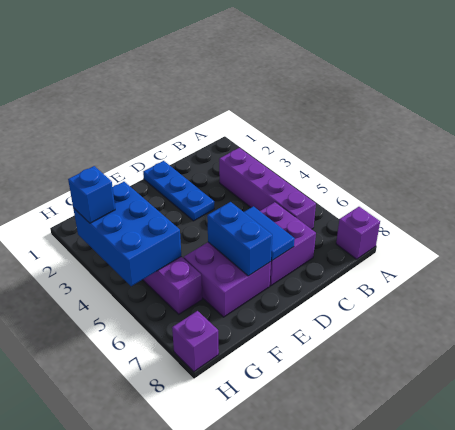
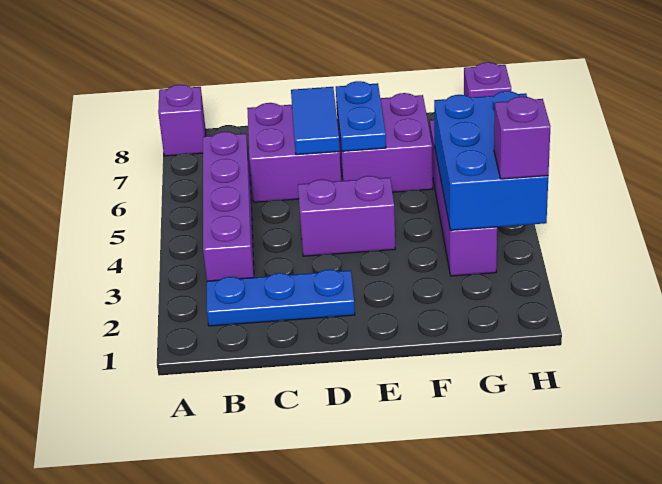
blue plate D1:D3 level 1 -> blue plate B2:D2 level 1
none -> purple brick D4:E4 level 1
blue brick E6:E7 level 2 -> blue plate E6:E7 level 2
blue brick H3 level 3 -> purple brick H3 level 3

